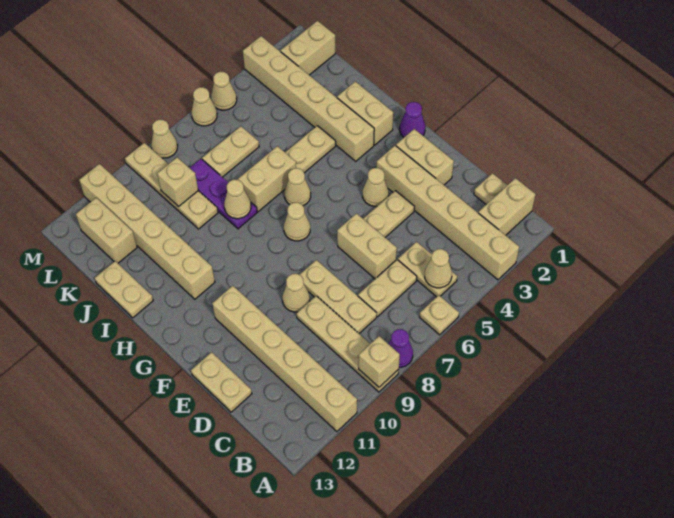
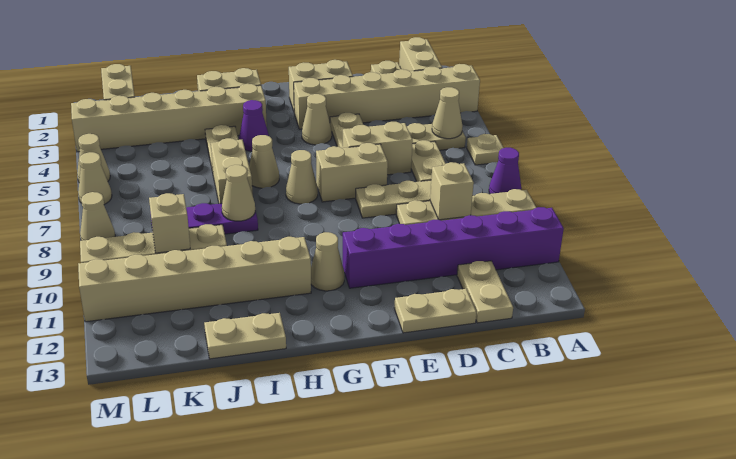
tan brick A9 level 2 -> tan brick C9 level 2
tan brick A11:F11 level 1 -> purple brick A11:F11 level 1
tan cone E9 level 1 -> tan cone G11 level 1
purple cone G1 level 1 -> purple cone H4 level 1
tan plate K6:K7 level 1 -> tan plate C12:C13 level 1
tan brick K12:L12 level 1 -> tan brick E7:F7 level 1

